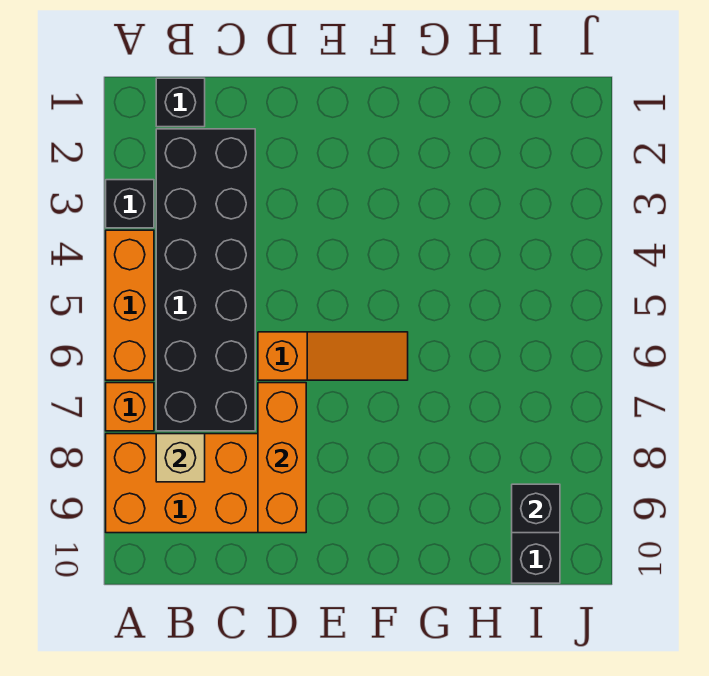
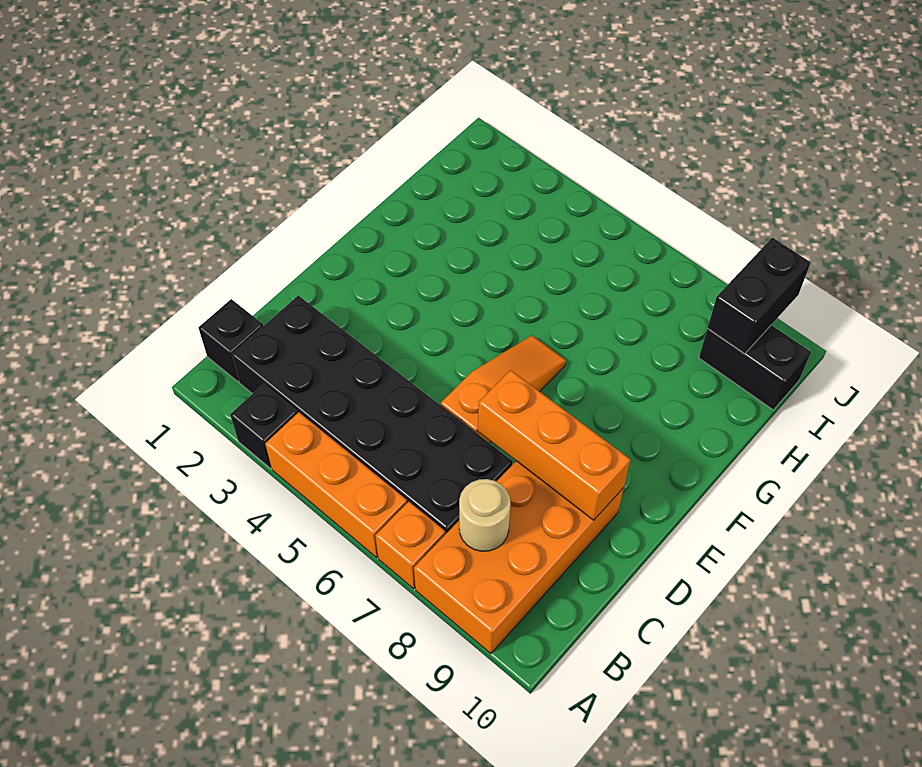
tan brick B8 level 2 -> tan round brick B8 level 2
black brick I9 level 2 -> black brick I9:J9 level 2

